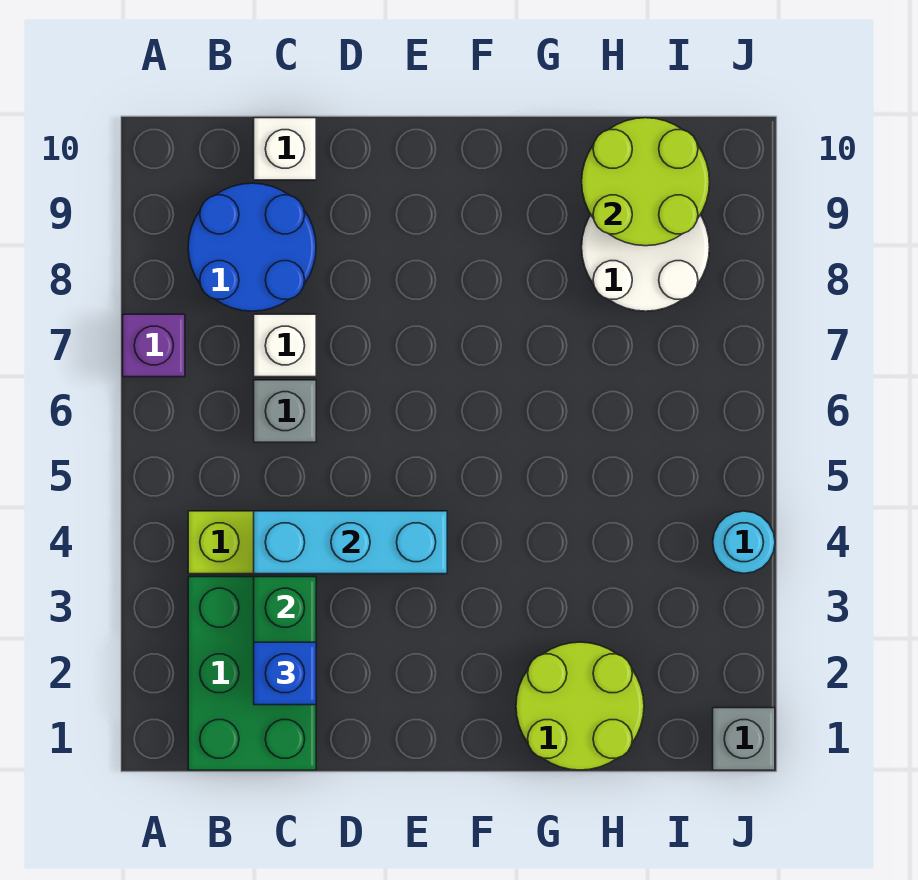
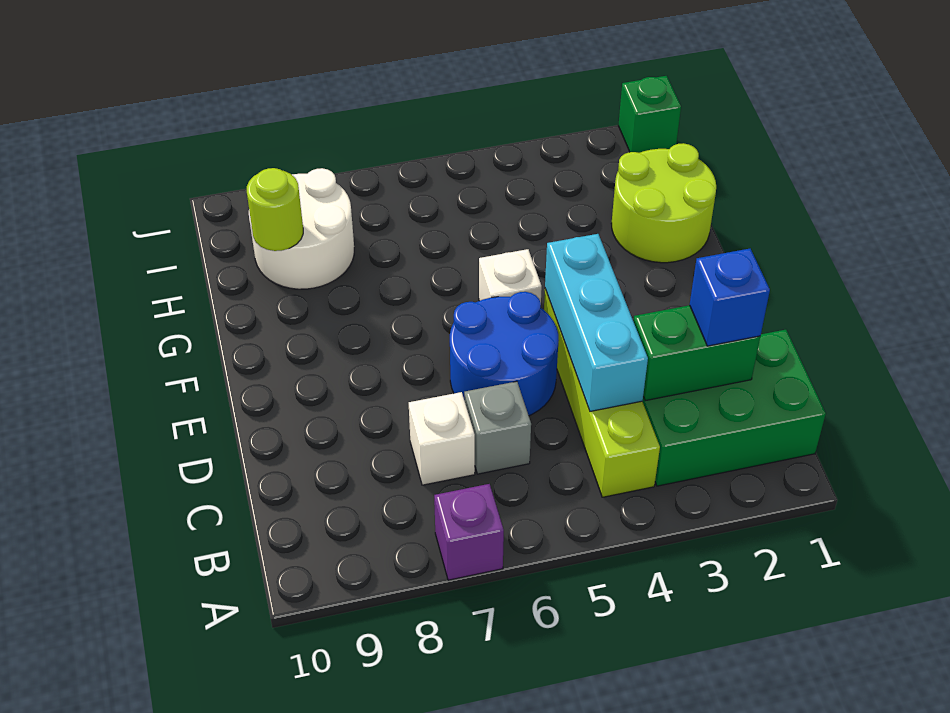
blue round brick B8:C9 level 1 -> blue round brick D5:E6 level 1
white brick C10 level 1 -> white brick F5 level 1
lime round brick H9:I10 level 2 -> lime round brick H9 level 2
grey brick J1 level 1 -> green brick J1 level 1
cyan round brick J4 level 1 -> none

